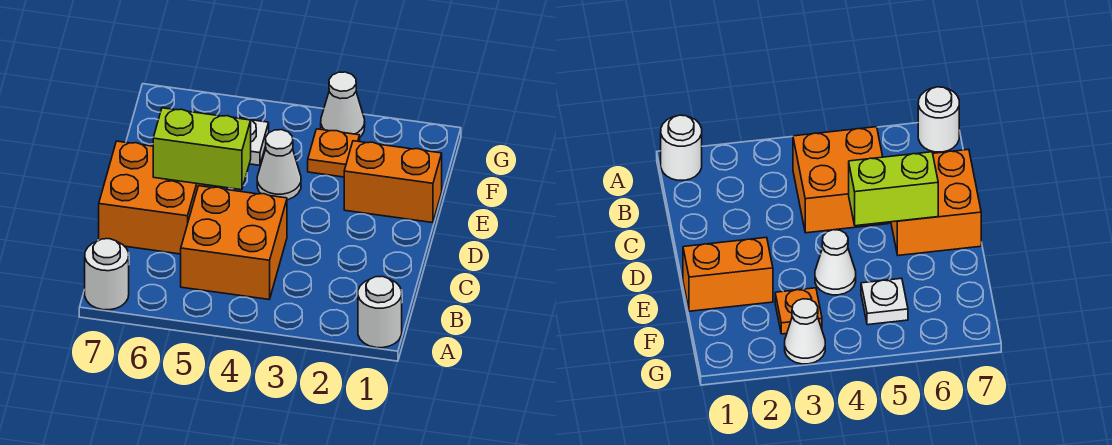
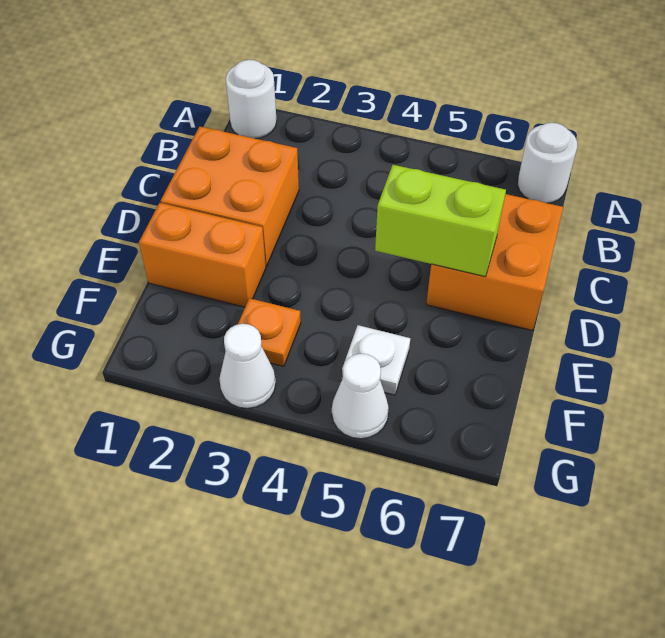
orange brick B4:C5 level 1 -> orange brick C1:D2 level 1
white cone E4 level 1 -> white cone G5 level 1

